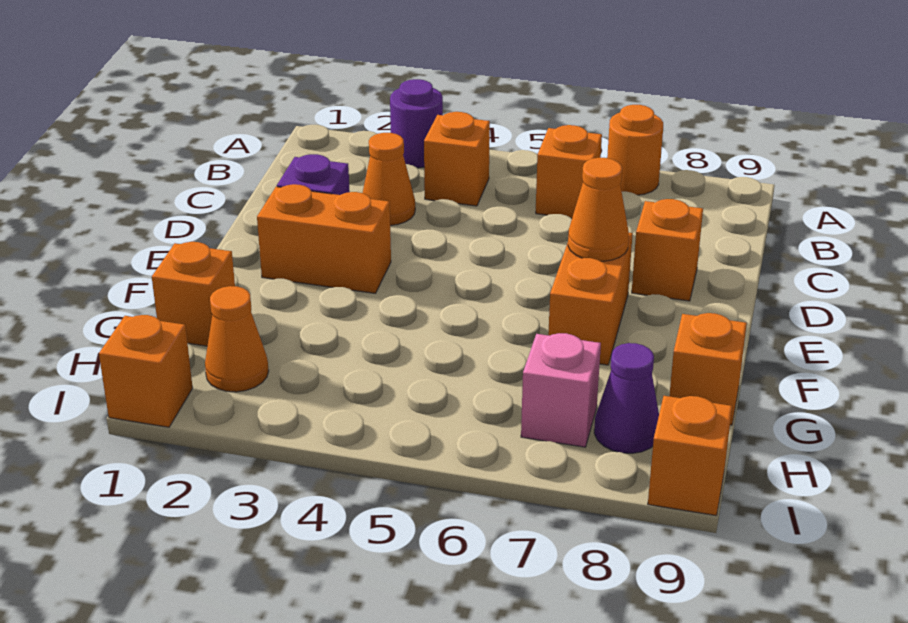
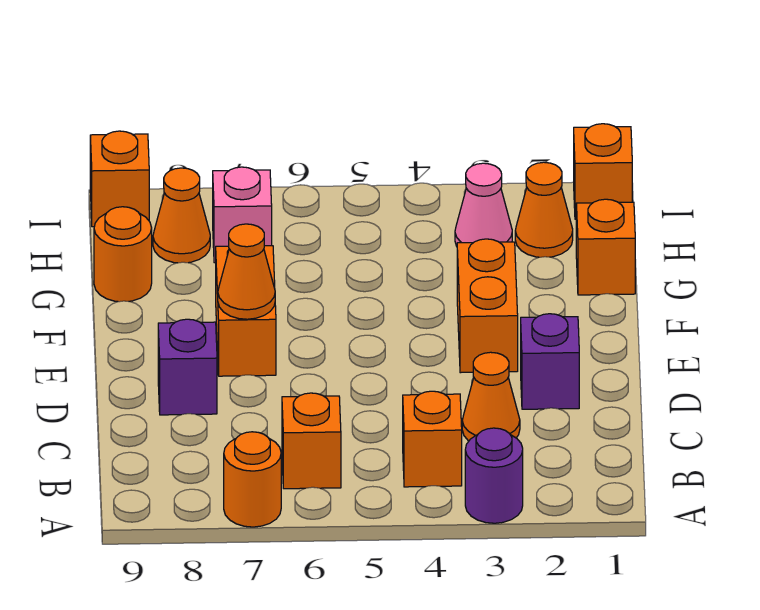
orange brick D8 level 1 -> purple brick D8 level 1
orange brick E2:E3 level 1 -> orange brick E3:F3 level 1
orange brick G9 level 1 -> orange round brick G9 level 1
none -> pink cone H3 level 1
purple cone H8 level 1 -> orange cone H8 level 1

